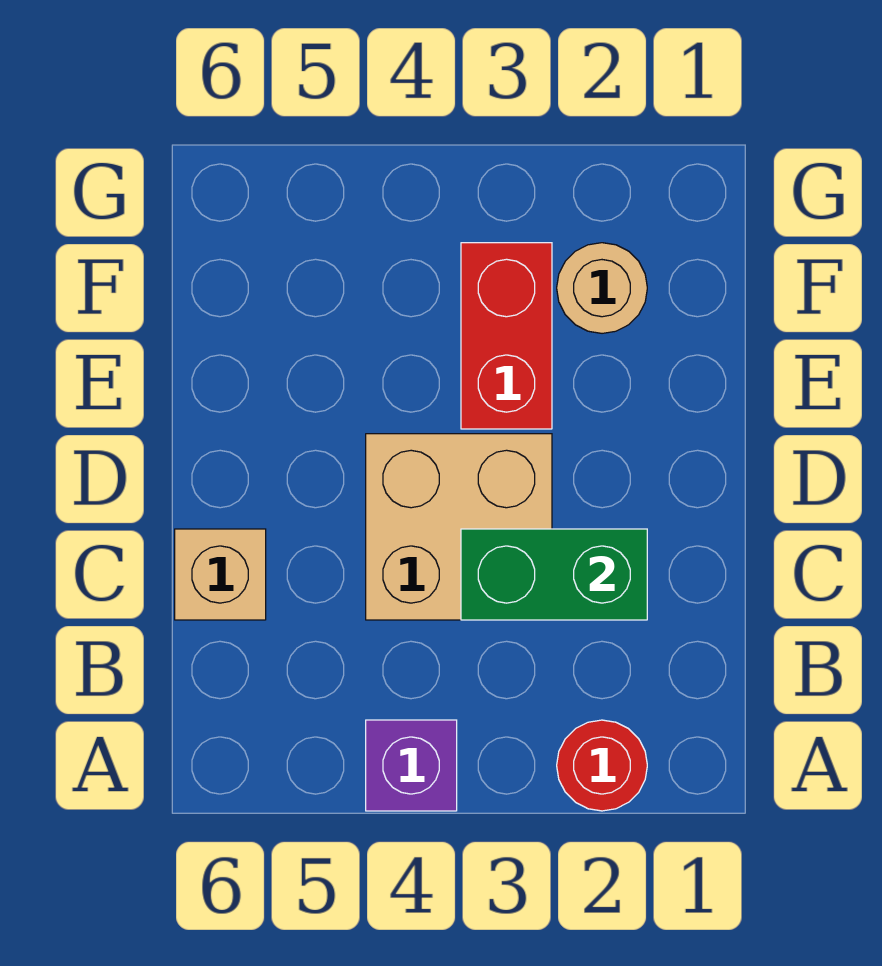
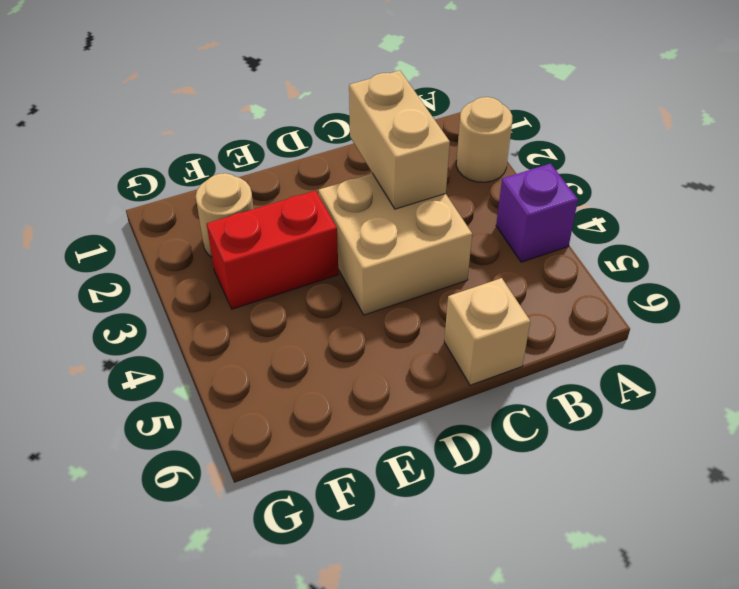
red round brick A2 level 1 -> tan round brick A2 level 1
green brick C2:C3 level 2 -> tan brick C2:C3 level 2

